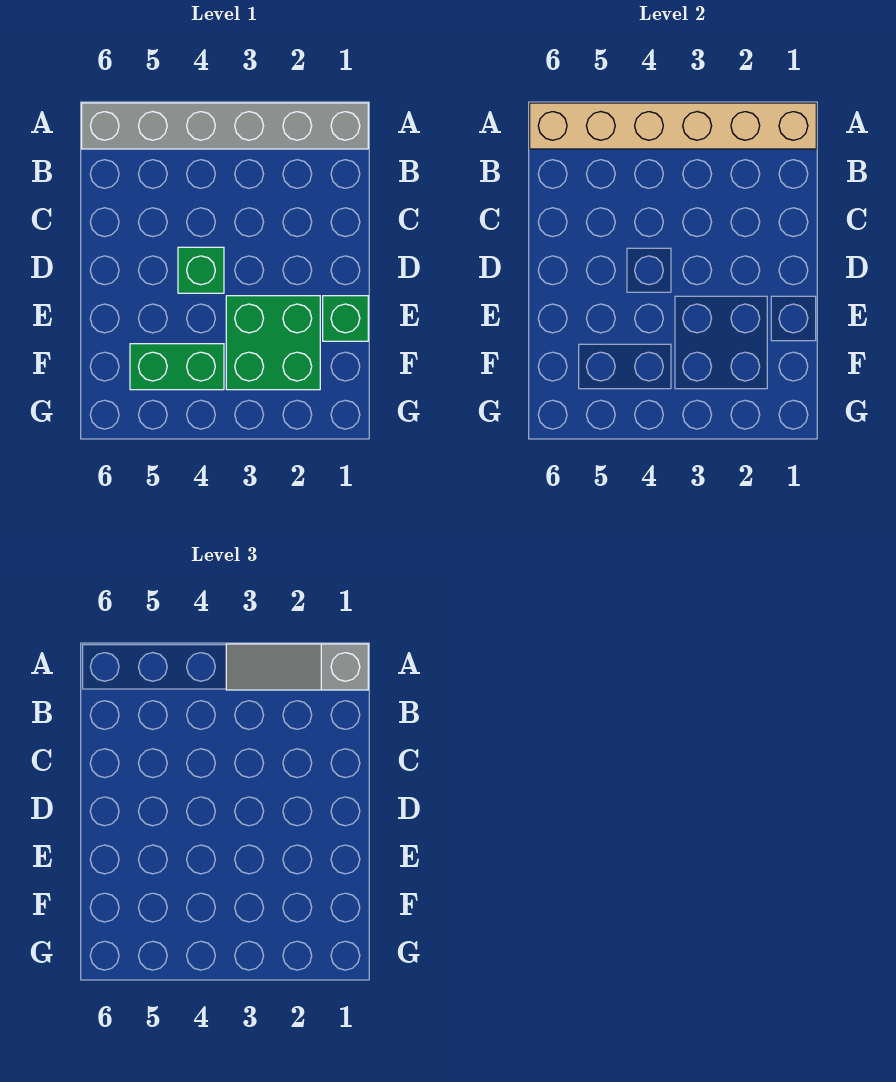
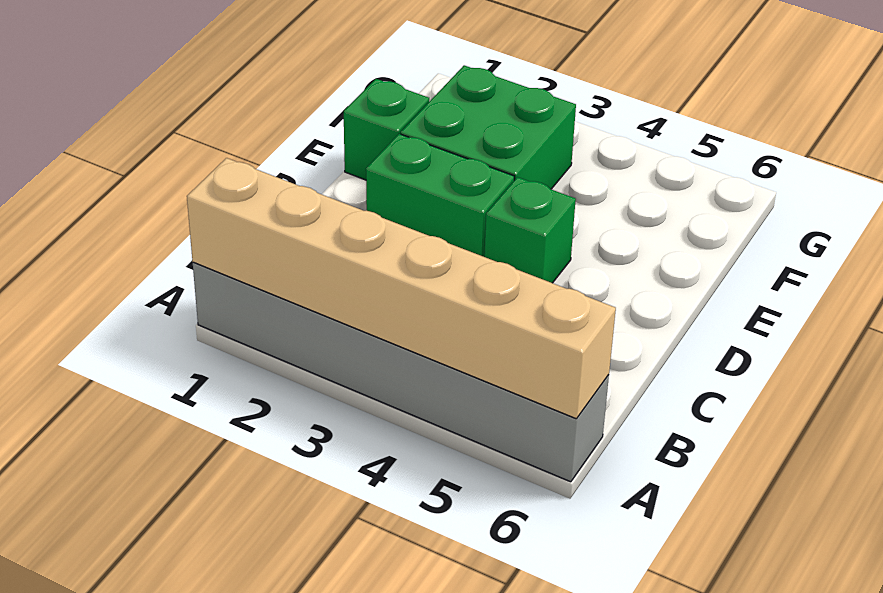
grey slope A1:A3 level 3 top 1 -> none
green brick F4:F5 level 1 -> green brick D2:D3 level 1

